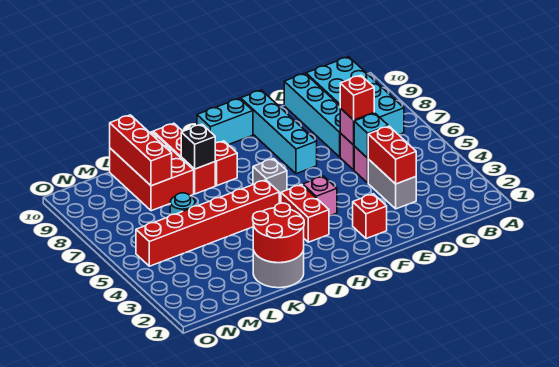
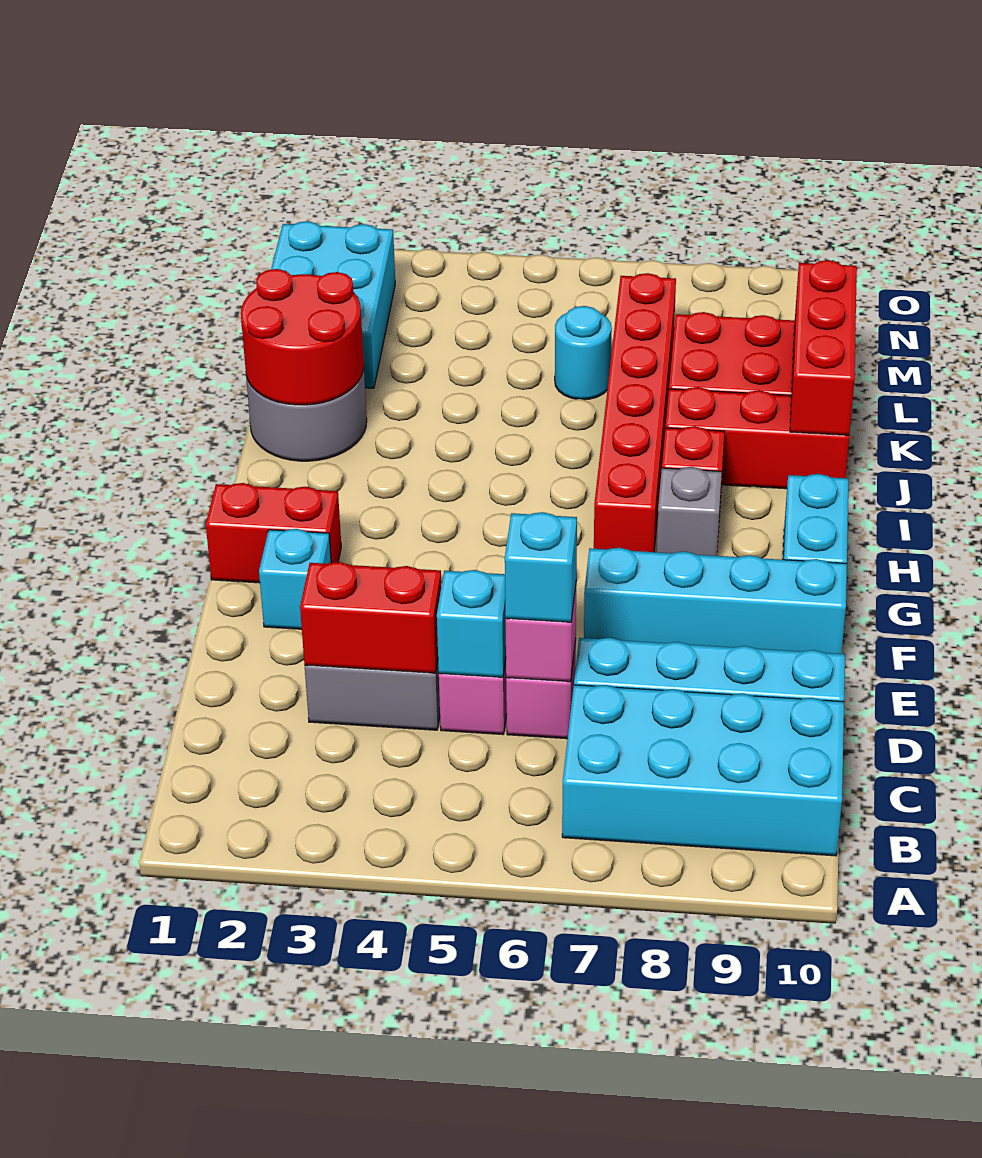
red brick D6 level 3 -> cyan brick D6 level 3
red brick F2 level 1 -> cyan brick F2 level 1
pink brick G4 level 1 -> none
red brick H3:H4 level 1 -> red brick G1:G2 level 1
grey brick H6 level 1 -> grey brick H8 level 1
red brick I5:N5 level 1 -> red brick H7:M7 level 1
black brick J8 level 2 -> none
none -> cyan brick L1:N2 level 1
red brick L8:L10 level 2 -> red brick J10:L10 level 2

